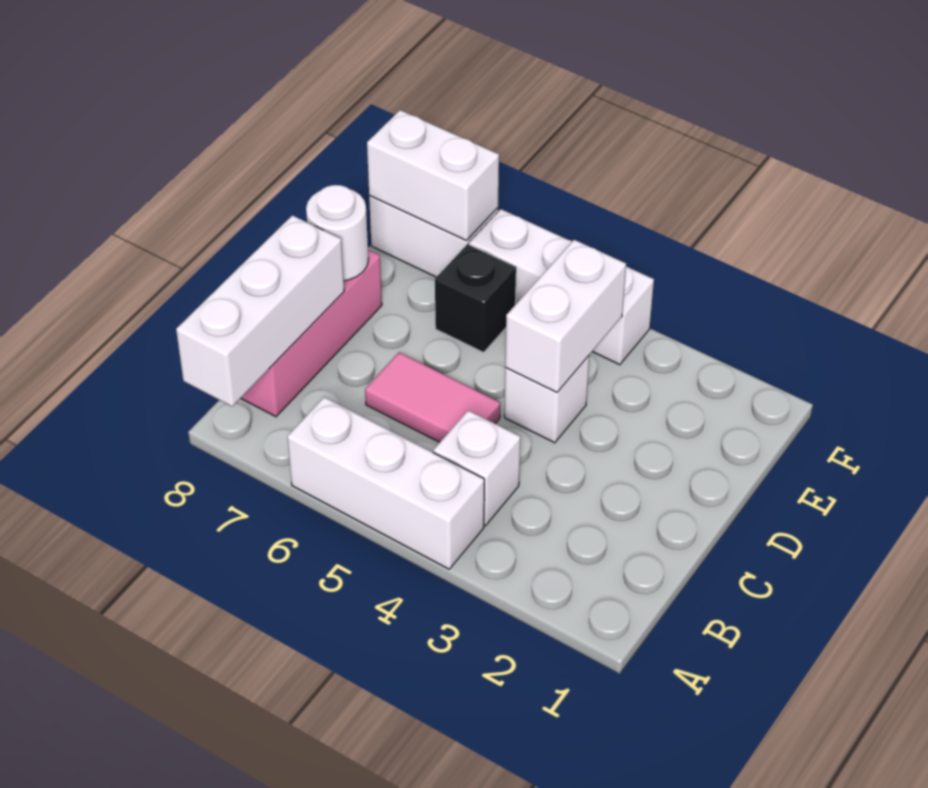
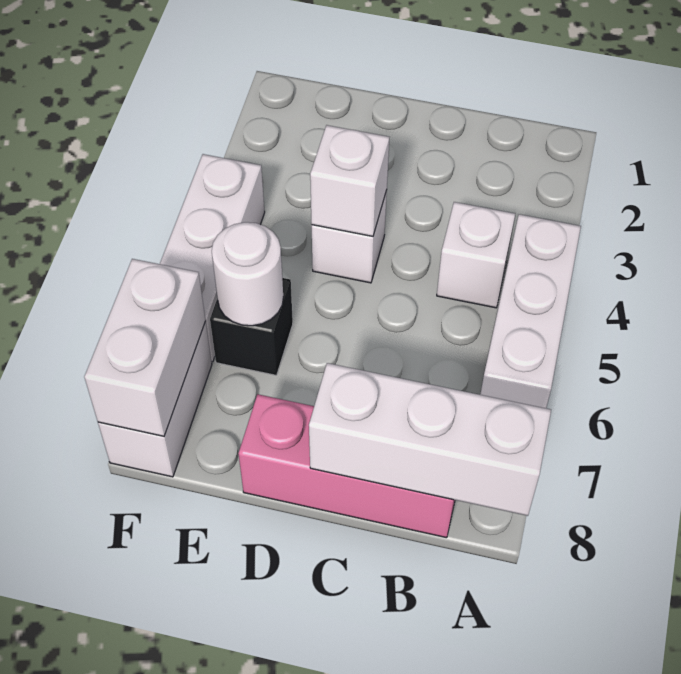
pink tile C5:C6 level 1 -> none
white brick D4:E4 level 2 -> white brick D4 level 2
white round brick D8 level 2 -> white round brick E6 level 2

